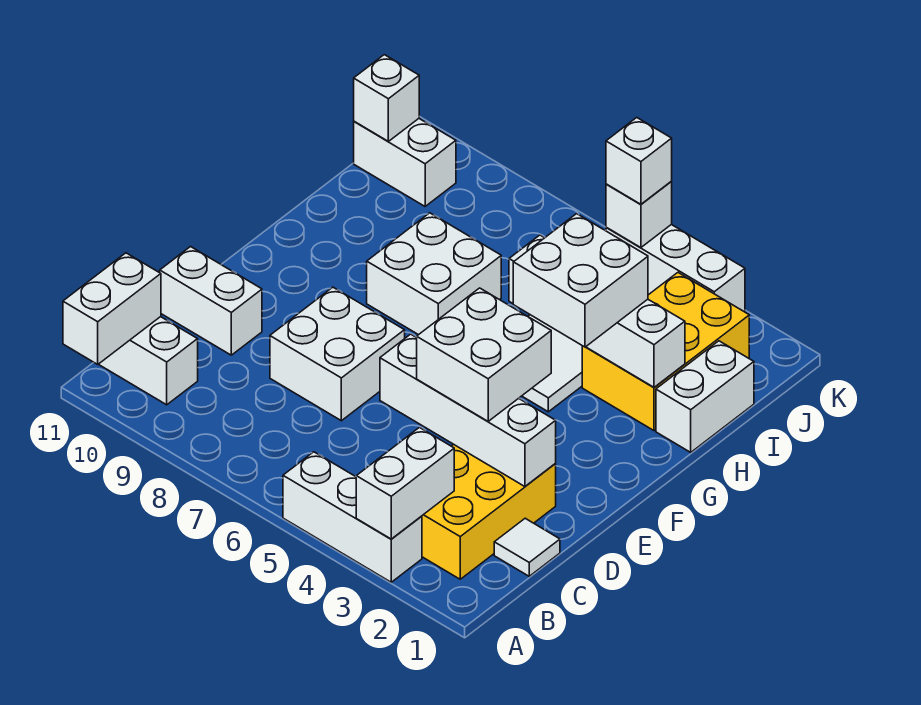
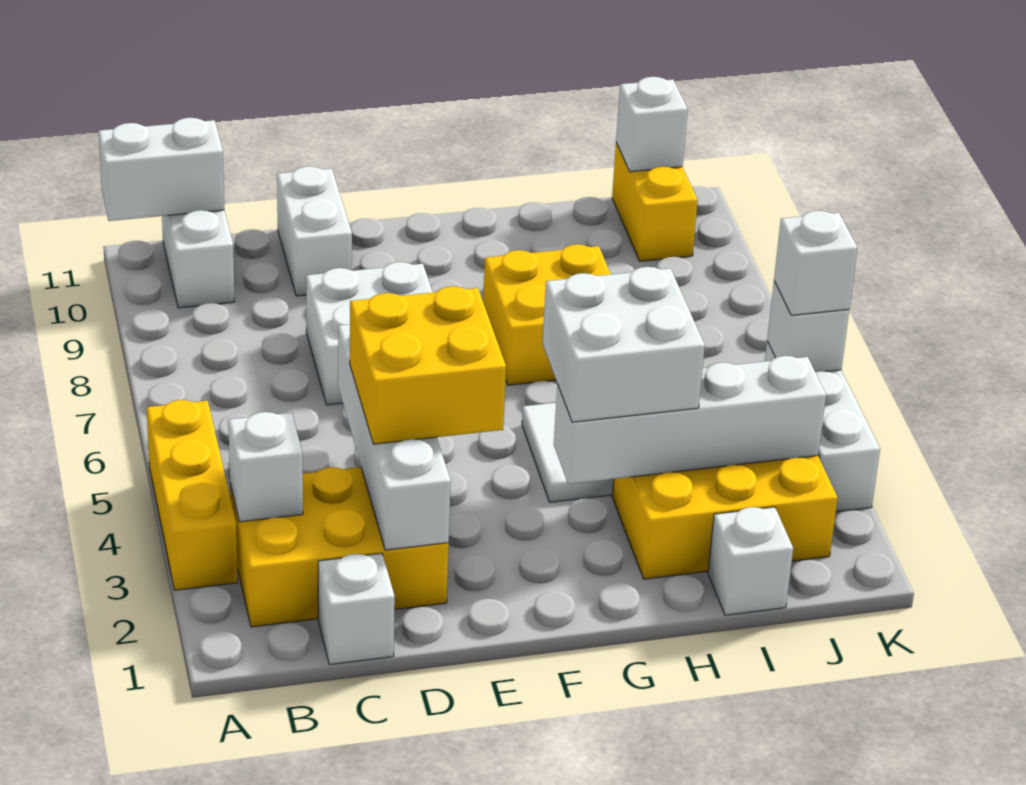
white brick A3:A5 level 1 -> yellow brick A3:A5 level 1
white brick A3:B3 level 2 -> white brick B3 level 2
white tile C1 level 1 -> white brick C1 level 1
white brick D3:E4 level 3 -> yellow brick D3:E4 level 3
white brick G7:H8 level 1 -> yellow brick G7:H8 level 1
white brick H1:I1 level 1 -> white brick I1 level 1
white brick H2:H5 level 2 -> white brick G3:J3 level 2
white brick J10:J11 level 1 -> yellow brick J10:J11 level 1

